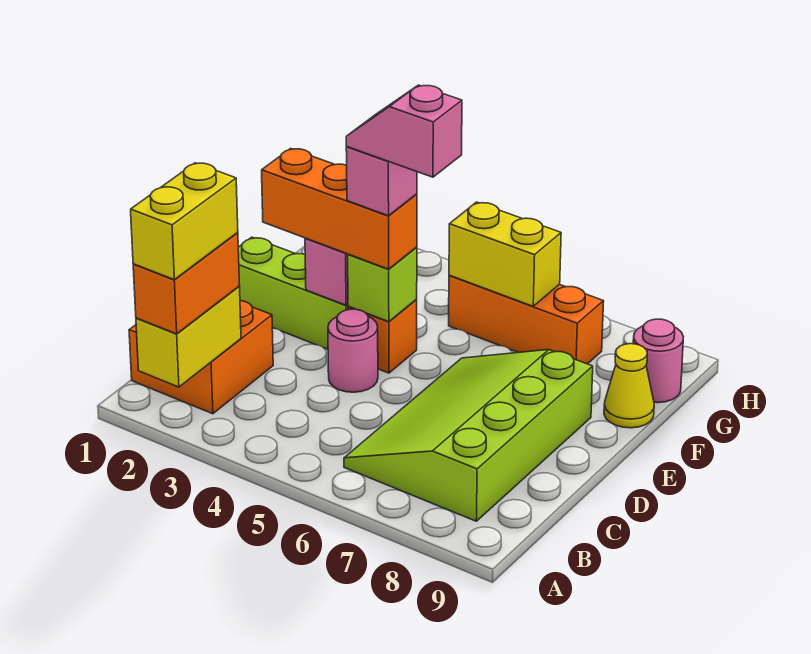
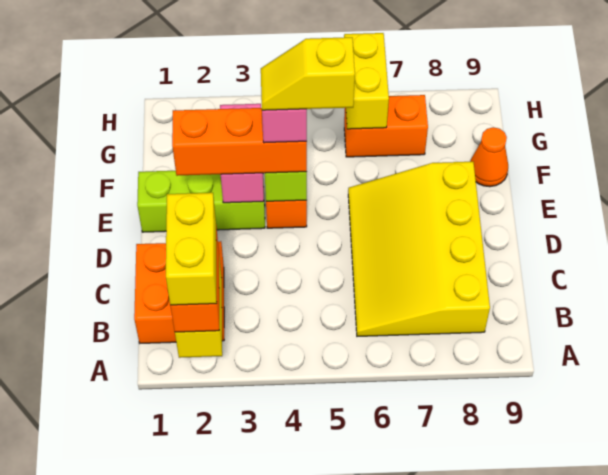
lime slope B6:E8 level 1 top 8 -> yellow slope B6:E8 level 1 top 8
pink round brick D4 level 1 -> none
pink slope E4:E5 level 5 top 5 -> yellow slope E4:E5 level 5 top 5
yellow cone F9 level 1 -> orange cone F9 level 1
orange brick G5:G7 level 1 -> orange brick G6:G7 level 1
yellow brick G5:G6 level 2 -> yellow brick G6:H6 level 2
pink round brick G9 level 1 -> none

